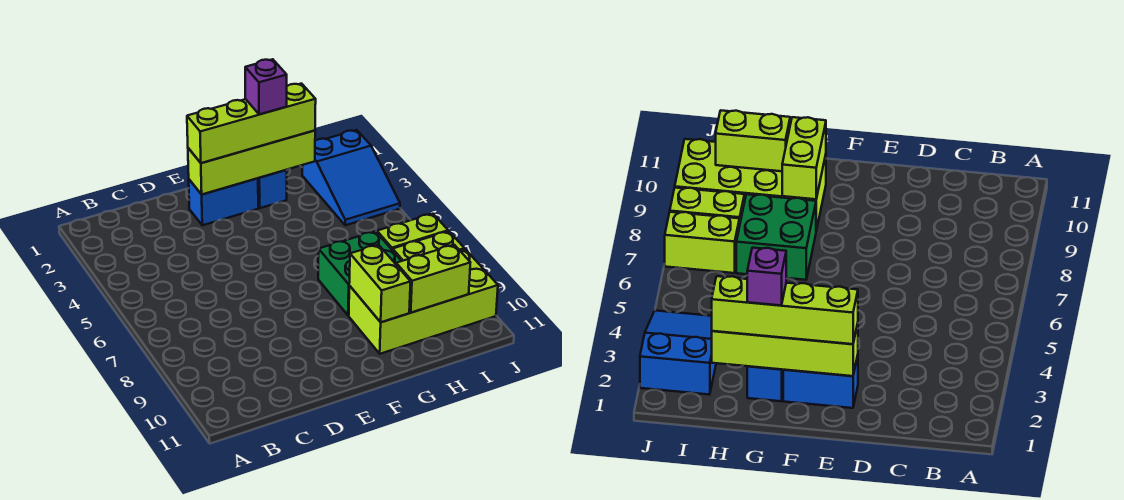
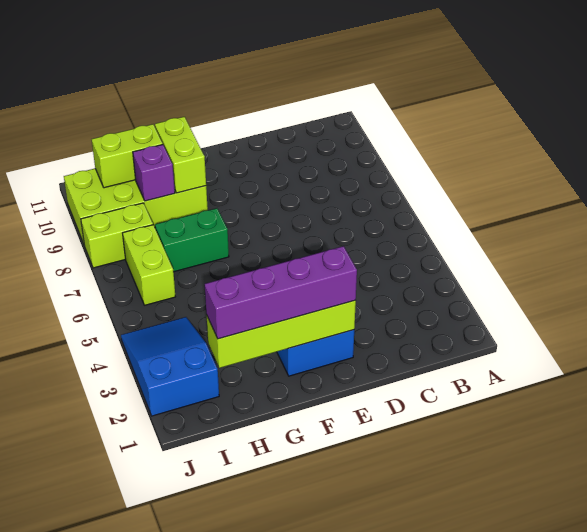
lime brick E2:H2 level 3 -> purple brick E2:H2 level 3
blue brick G2 level 1 -> none
purple brick G2 level 4 -> purple brick H9 level 2
green brick G7:H8 level 1 -> green brick G7:H7 level 1
lime brick I7:J7 level 1 -> lime brick I6:I7 level 1

